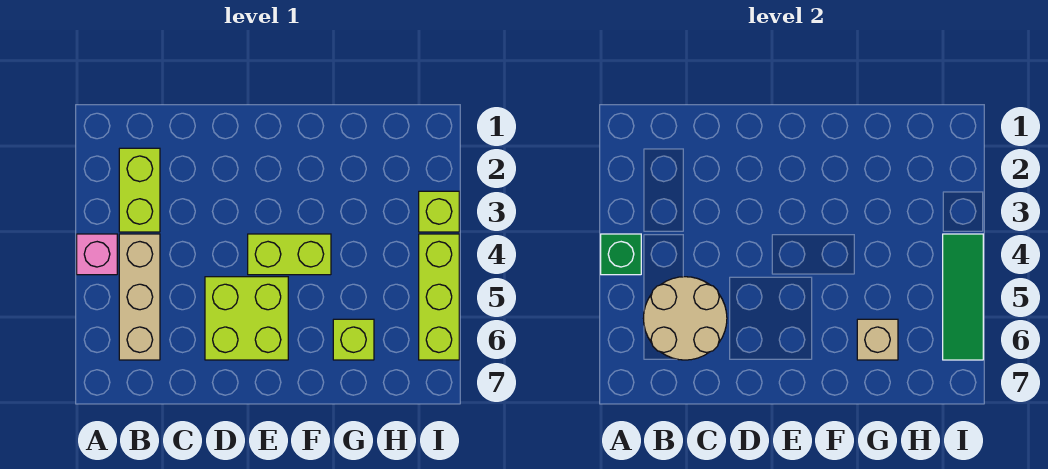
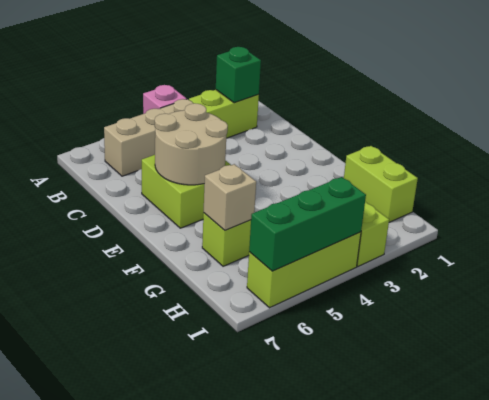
green brick A4 level 2 -> green brick B2 level 2
tan round brick B5:C6 level 2 -> tan round brick D5:E6 level 2
lime brick E4:F4 level 1 -> lime brick G1:H1 level 1
green tile I4:I6 level 2 -> green brick I4:I6 level 2

